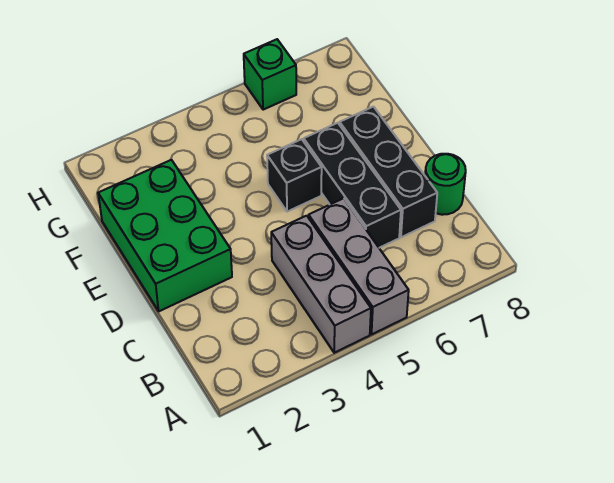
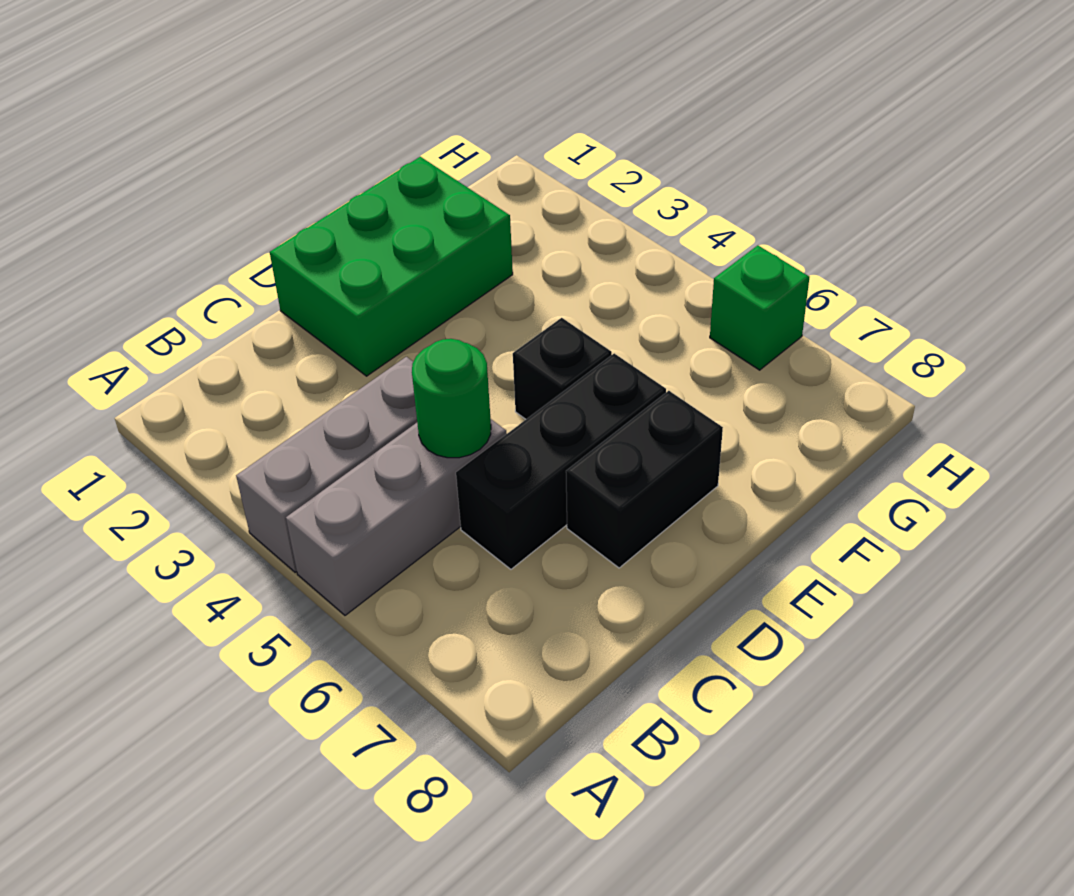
black brick C7:E7 level 1 -> black brick D7:E7 level 1
green round brick C8 level 1 -> green round brick C5 level 2

